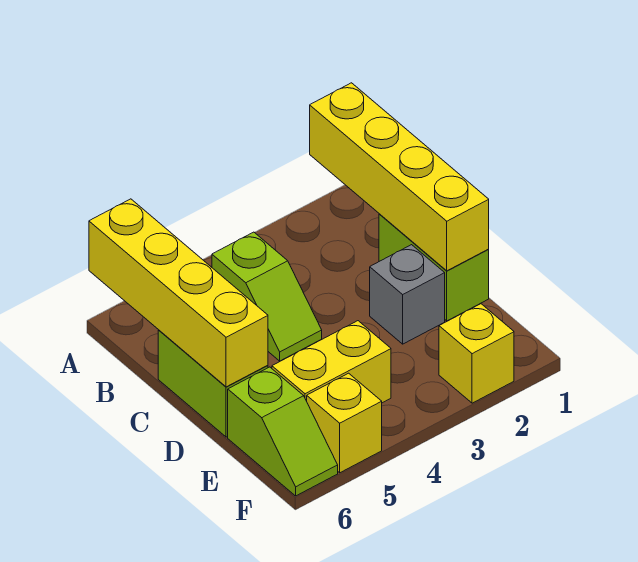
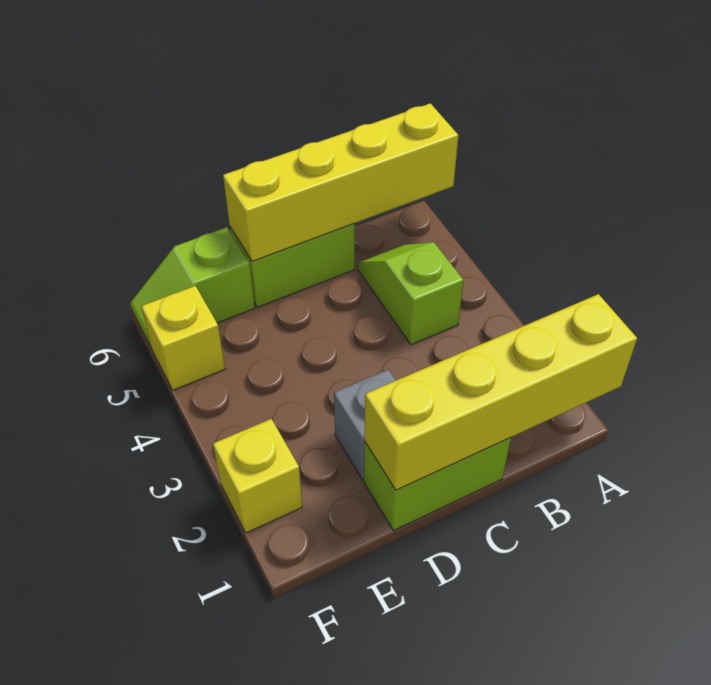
lime slope B4:C4 level 1 top B -> lime slope B4:B5 level 1 top 4
yellow brick E4:E5 level 1 -> none

